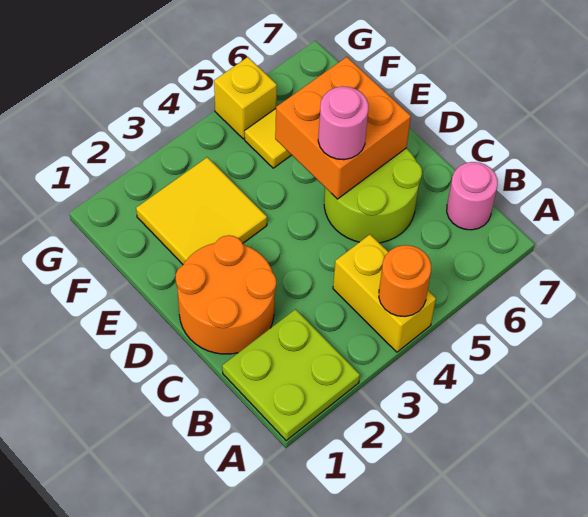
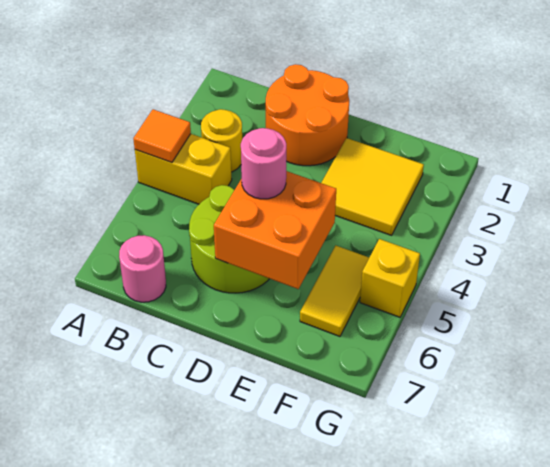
lime plate A1:B2 level 1 -> none
orange round brick A4 level 2 -> orange tile A4 level 2
none -> yellow round brick B3 level 1

